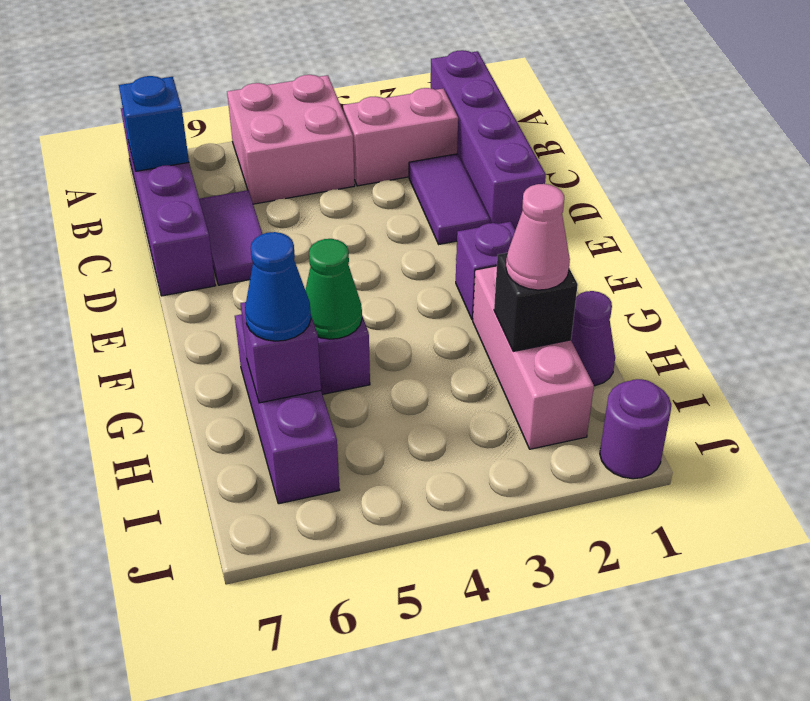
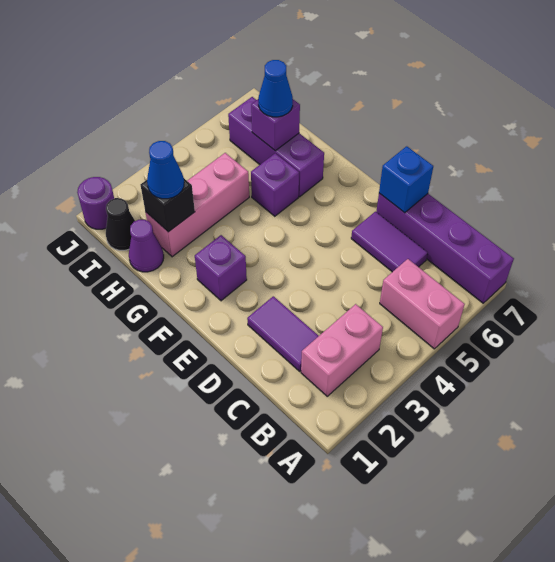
purple brick A1:D1 level 1 -> none
pink brick A4:B5 level 1 -> pink brick A5:B5 level 1
blue brick B7 level 2 -> blue brick D7 level 2
pink brick G2:I2 level 1 -> pink brick H2:H4 level 1
green cone G5 level 2 -> none
pink cone H2 level 3 -> blue cone H2 level 3
none -> black cone I1 level 1

